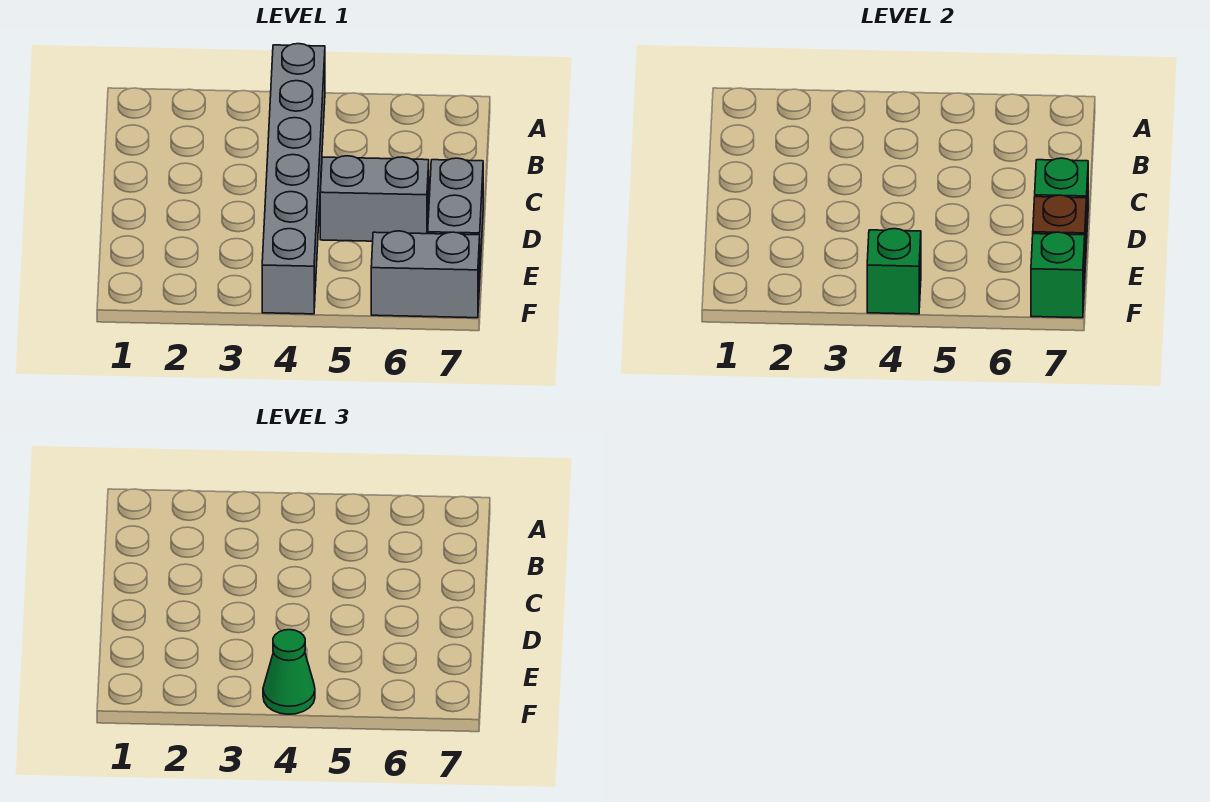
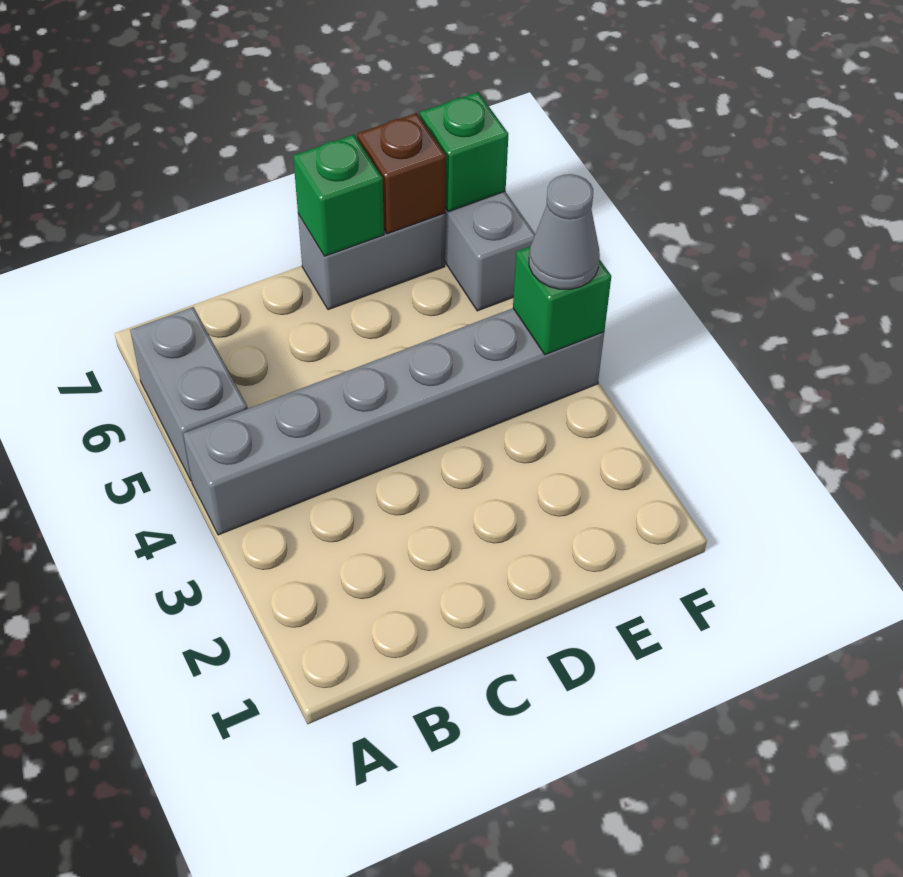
grey brick D5:D6 level 1 -> grey brick A5:A6 level 1
green cone F4 level 3 -> grey cone F4 level 3

